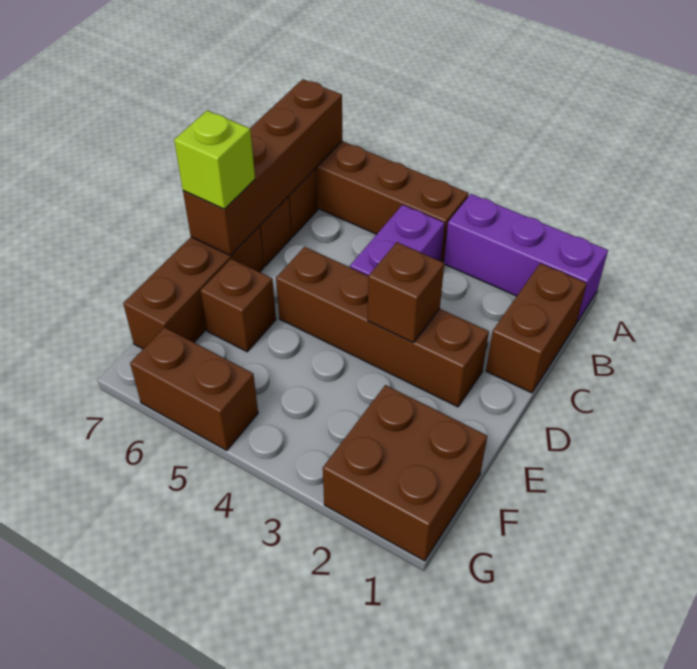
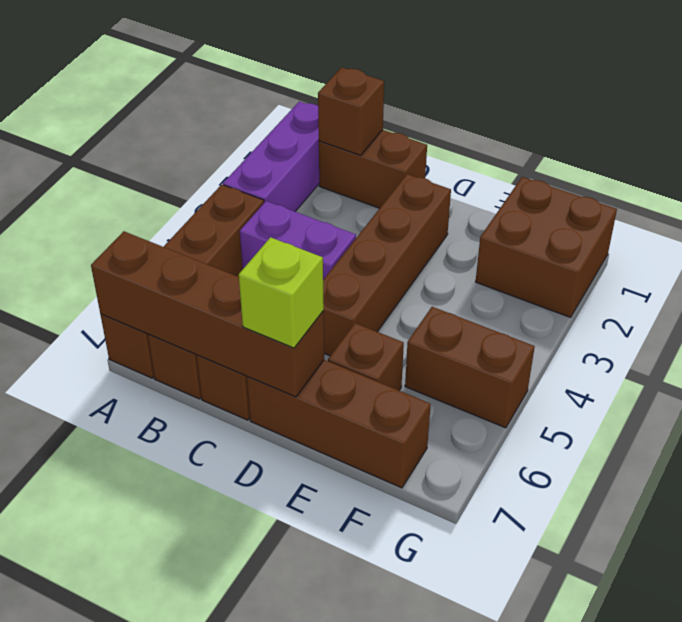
brown brick D3 level 2 -> brown brick B1 level 2
brown brick G5:G6 level 1 -> brown brick F5:G5 level 1

